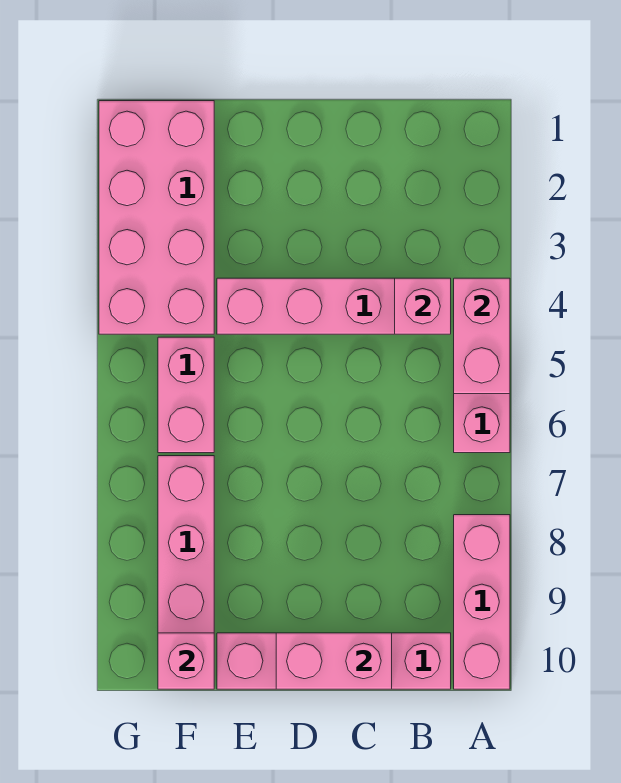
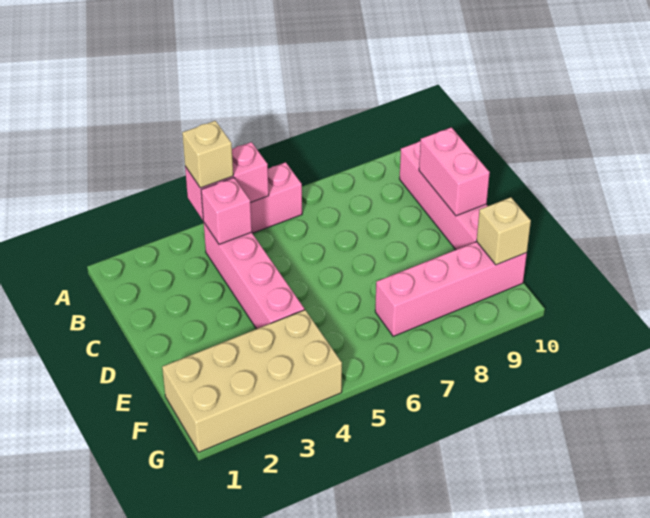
none -> tan brick A4 level 3
pink brick A8:A10 level 1 -> none
pink brick F1:G4 level 1 -> tan brick F1:G4 level 1
pink brick F5:F6 level 1 -> none
pink brick F10 level 2 -> tan brick F10 level 2

